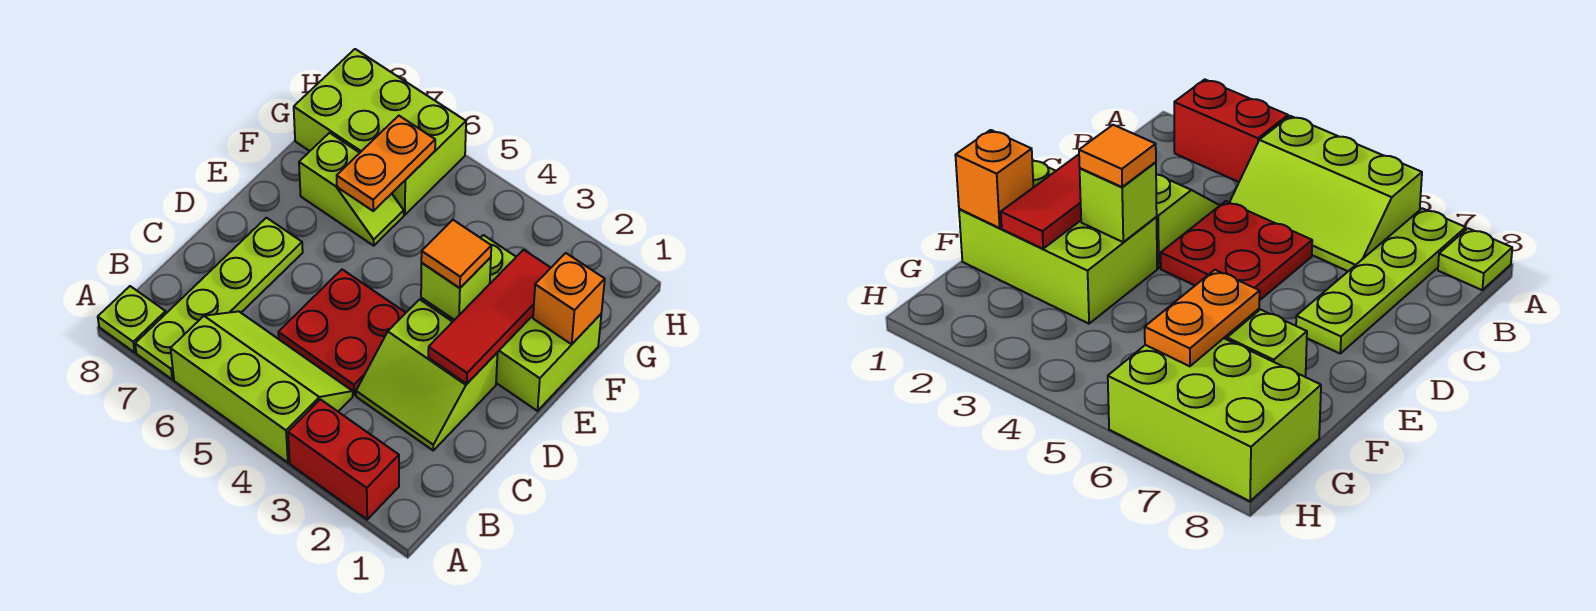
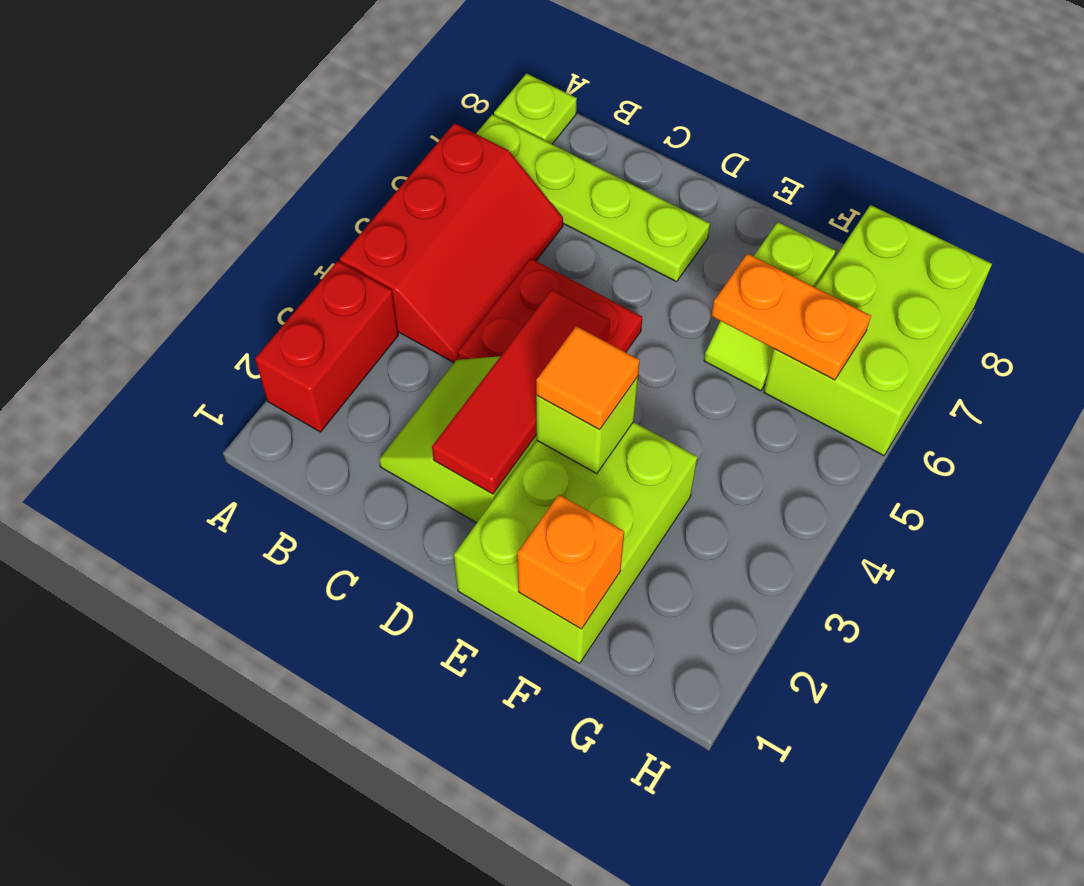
lime slope A4:B6 level 1 top A -> red slope A4:B6 level 1 top A
red tile D2:F2 level 2 -> red tile D2:D4 level 2

